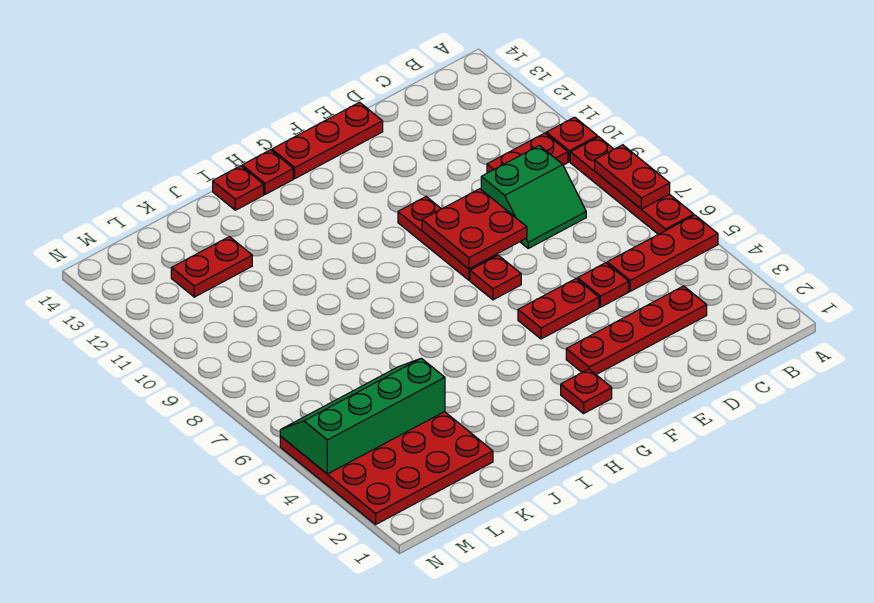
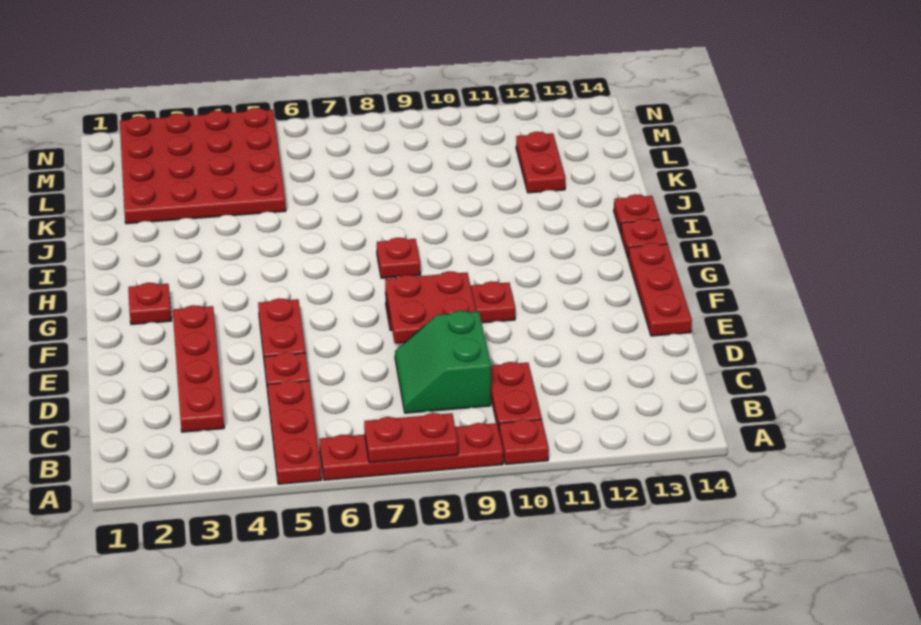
red plate F7 level 1 -> red plate H8 level 1
green slope K4:N5 level 2 top 4 -> none

